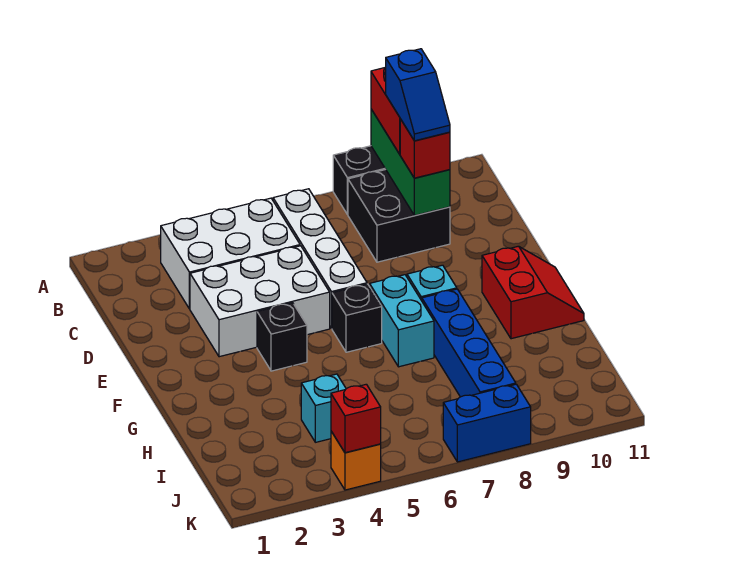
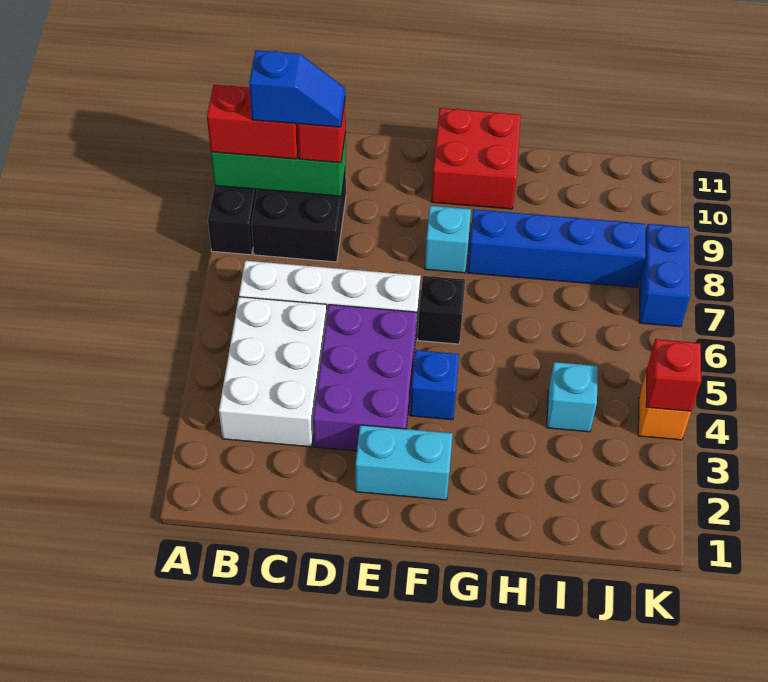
white brick D3:E5 level 1 -> purple brick D3:E5 level 1
black brick F4 level 1 -> blue brick F4 level 1
cyan brick F7:G7 level 1 -> cyan brick E2:F2 level 1
red slope F10:G11 level 1 top 10 -> red brick F10:G11 level 1

